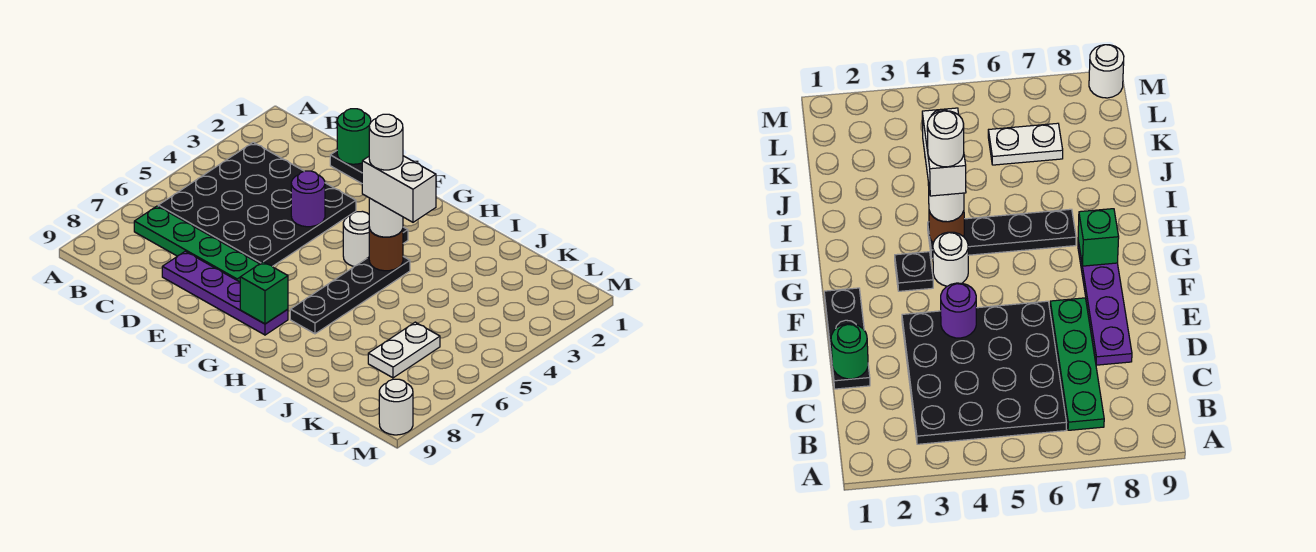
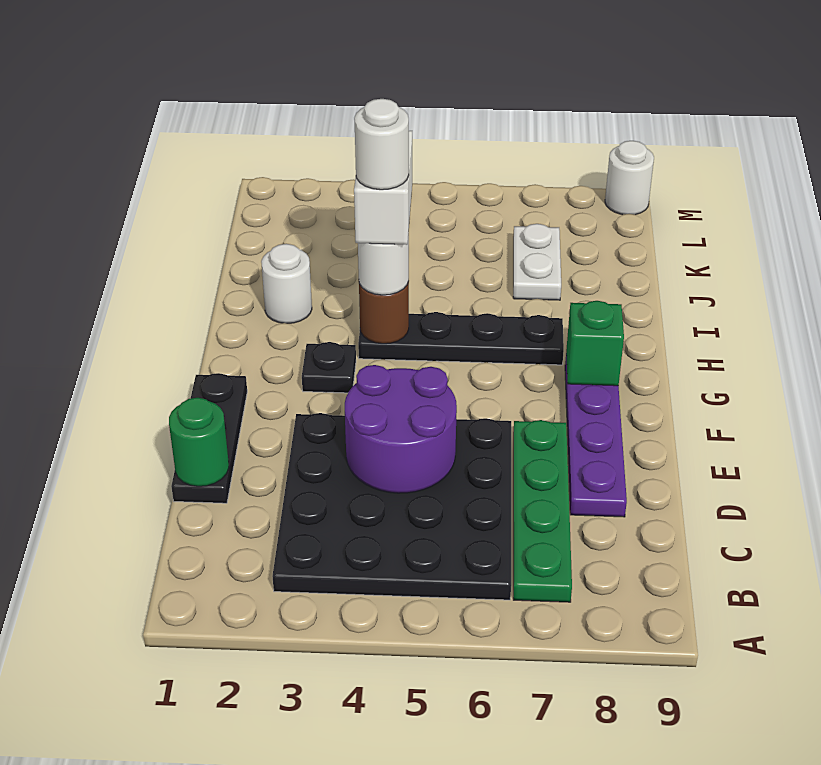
purple round brick E4 level 2 -> purple round brick D4:E5 level 2
white round brick G4 level 1 -> white round brick I2 level 1
white plate K6:K7 level 1 -> white plate J7:K7 level 1

